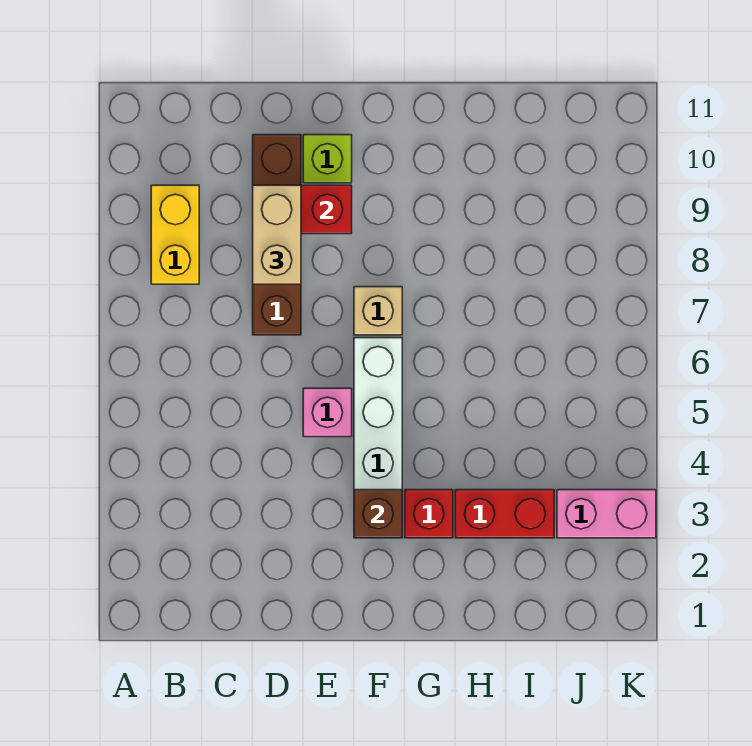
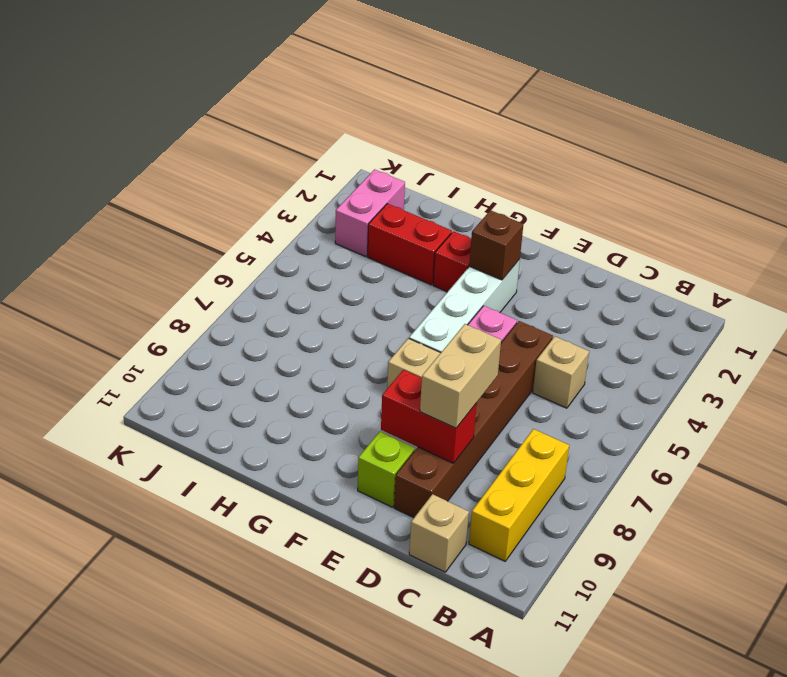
yellow brick B8:B9 level 1 -> yellow brick B8:B10 level 1
none -> tan brick C5 level 1
none -> tan brick C11 level 1
brown brick D7:D10 level 1 -> brown brick D5:D10 level 1
pink brick J3:K3 level 1 -> pink brick J2:J3 level 1

